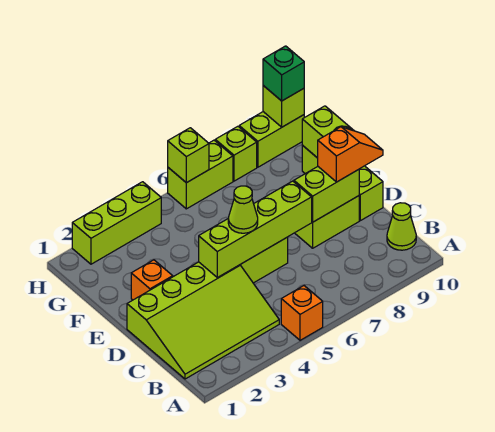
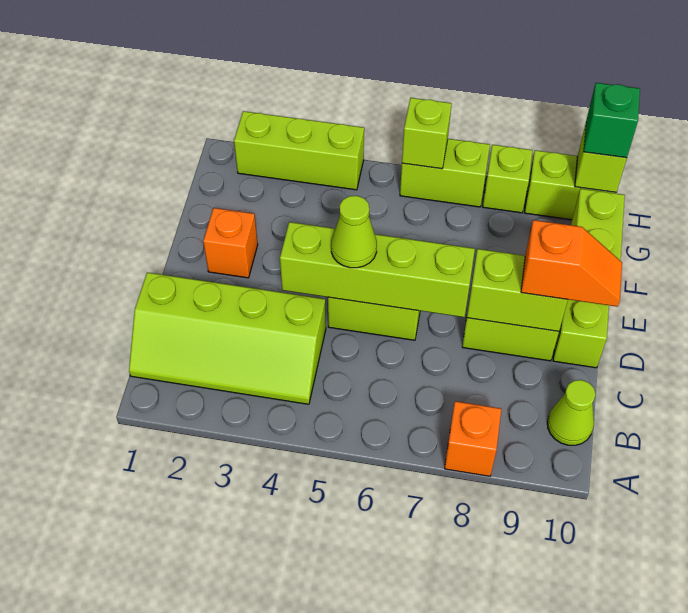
orange brick A5 level 1 -> orange brick A8 level 1
lime slope B1:D4 level 1 top D -> lime slope B1:C4 level 1 top C

